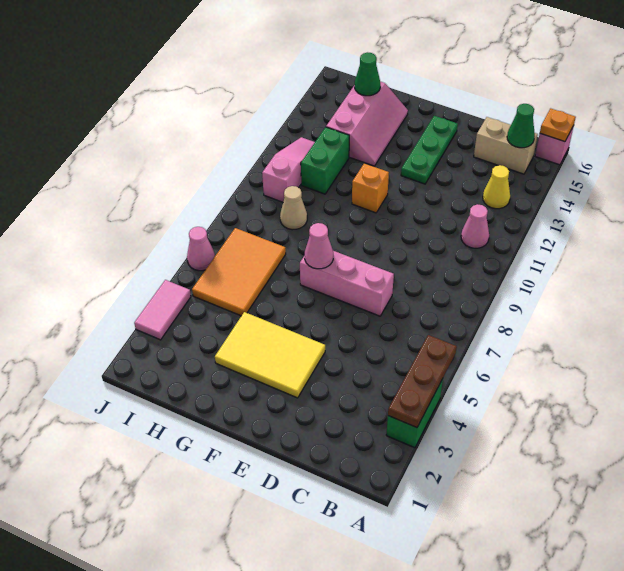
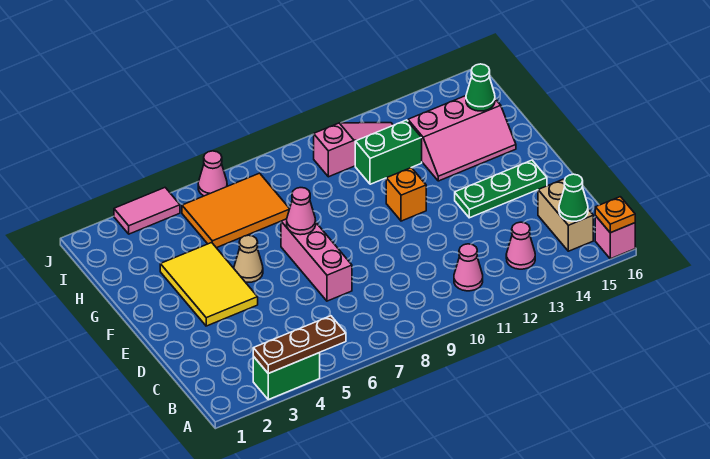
yellow cone B13 level 1 -> pink cone B13 level 1
tan cone H9 level 1 -> tan cone F5 level 1

